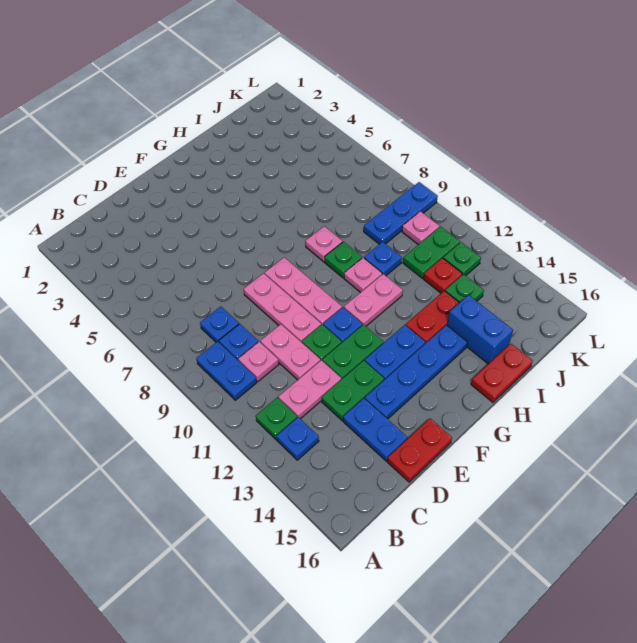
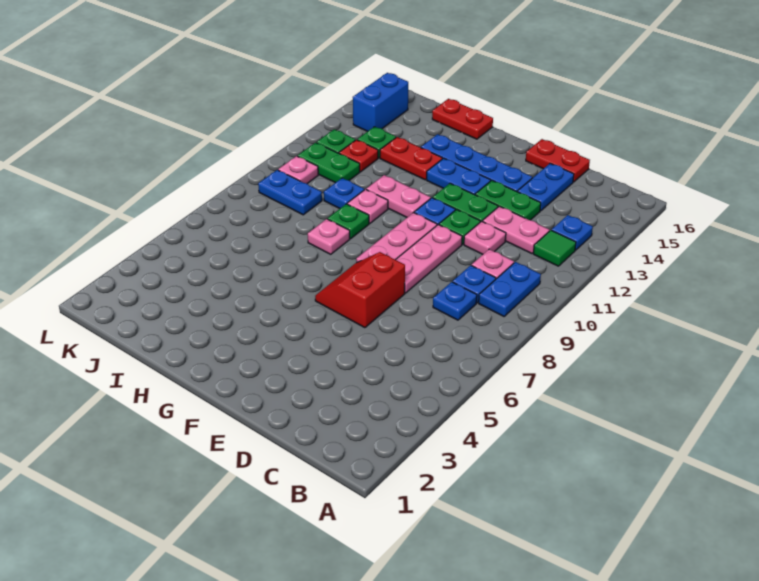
green plate B12 level 1 -> green tile B12 level 1
pink plate D10:D11 level 1 -> pink plate D11 level 1
none -> red slope E6:F7 level 1 top E
blue brick I14:I15 level 1 -> blue brick K14:K15 level 1
blue plate J9:L9 level 1 -> blue plate J9:K9 level 1

